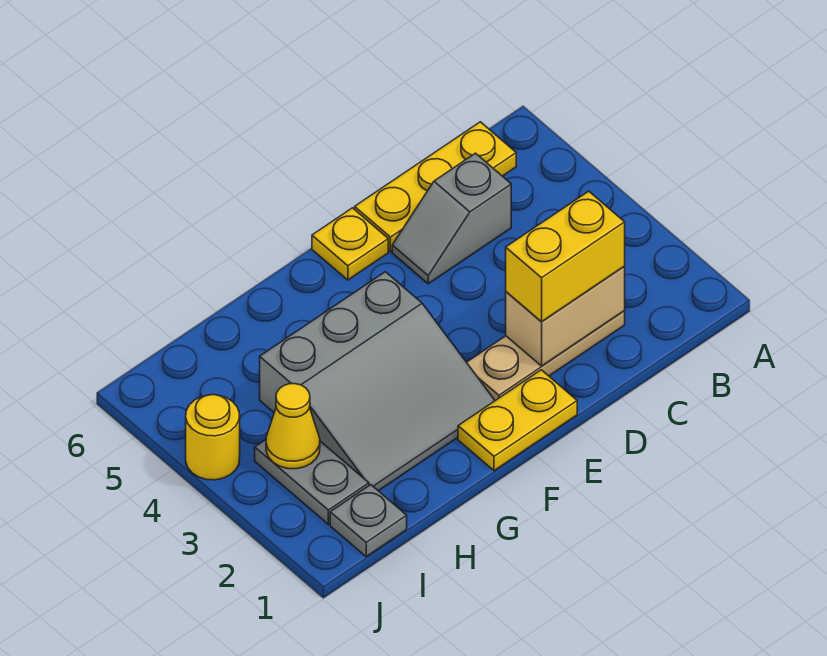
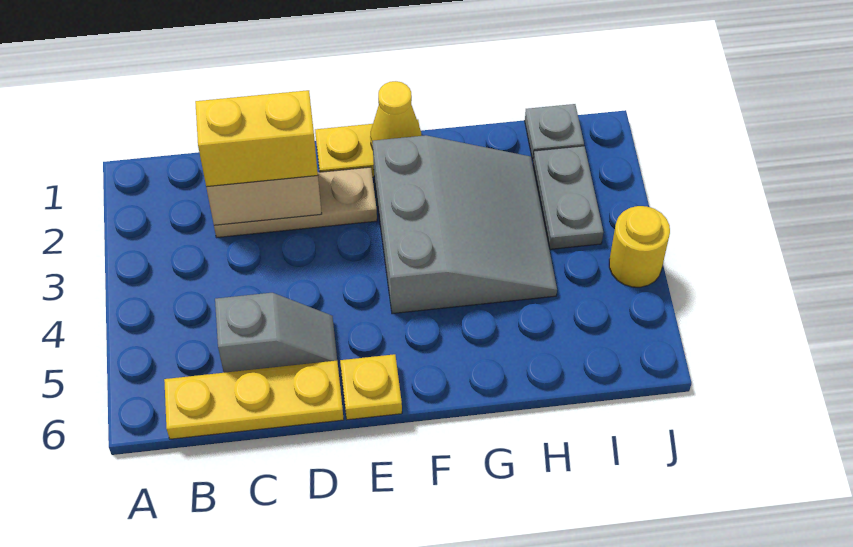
grey slope F2:H4 level 1 top 4 -> grey slope F2:H4 level 1 top F
yellow cone I3 level 2 -> yellow cone F1 level 2

